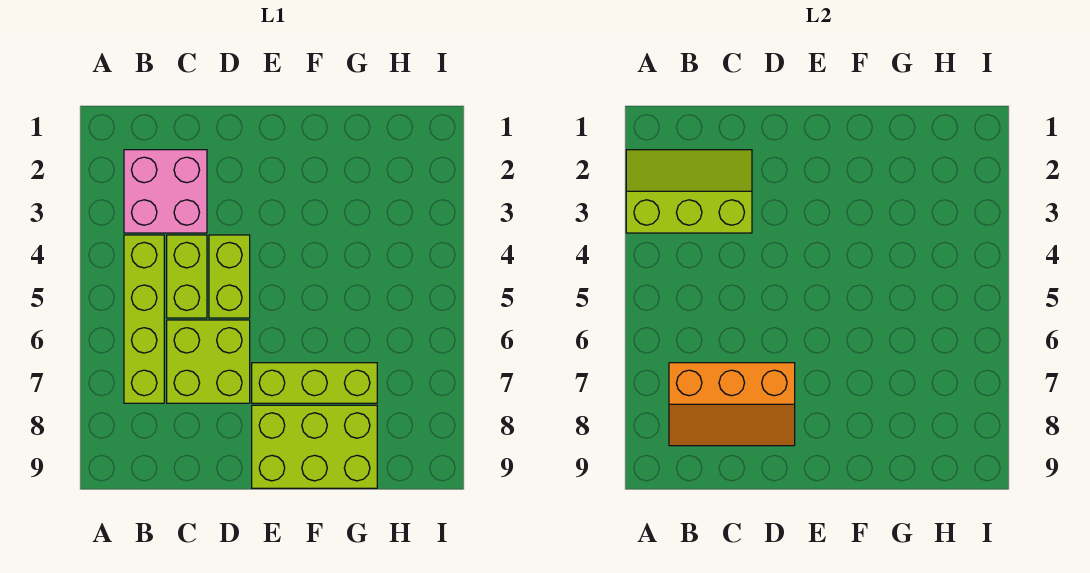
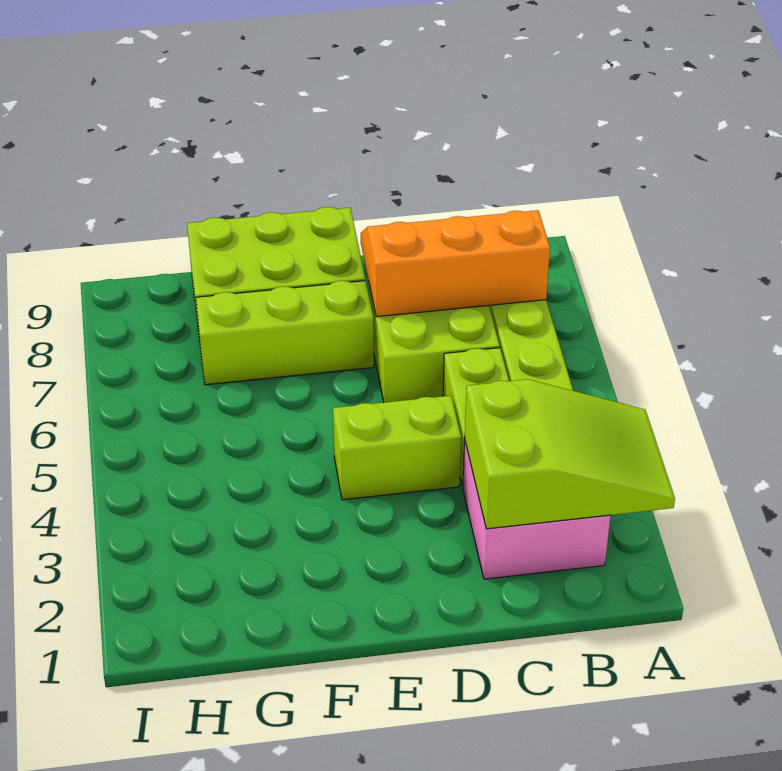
lime slope A2:C3 level 2 top 3 -> lime slope A2:C3 level 2 top C
lime brick D4:D5 level 1 -> lime brick D4:E4 level 1

